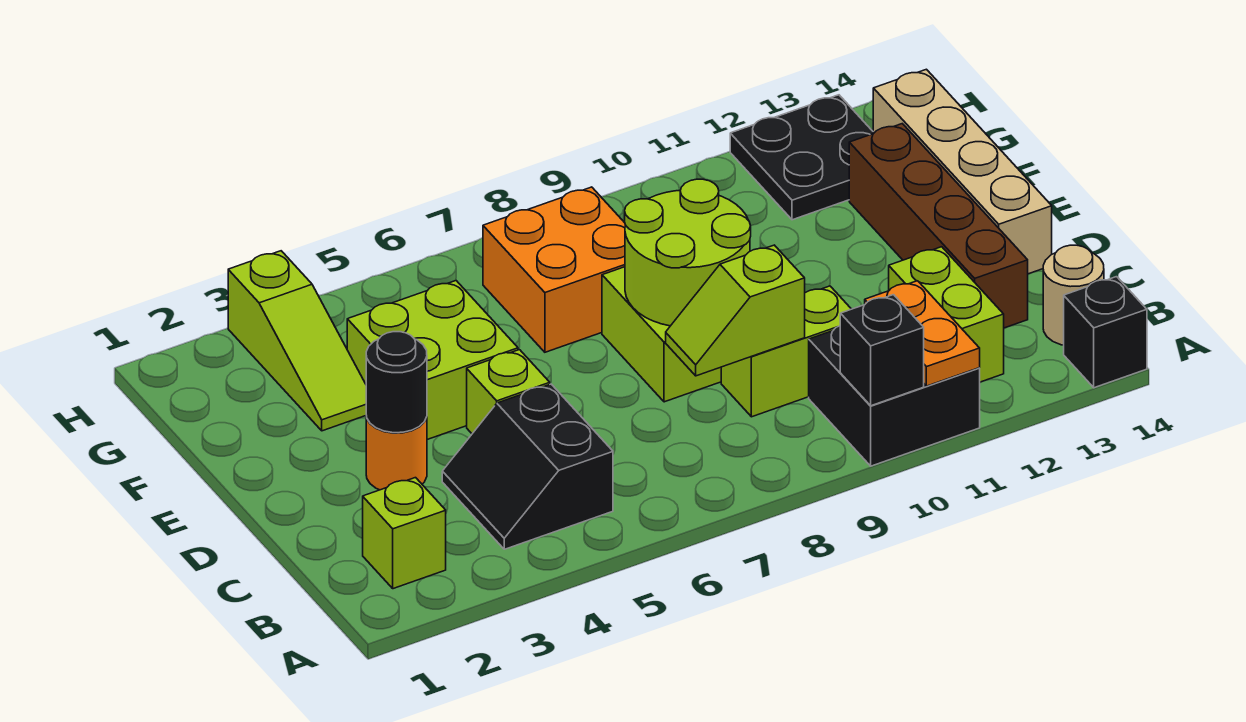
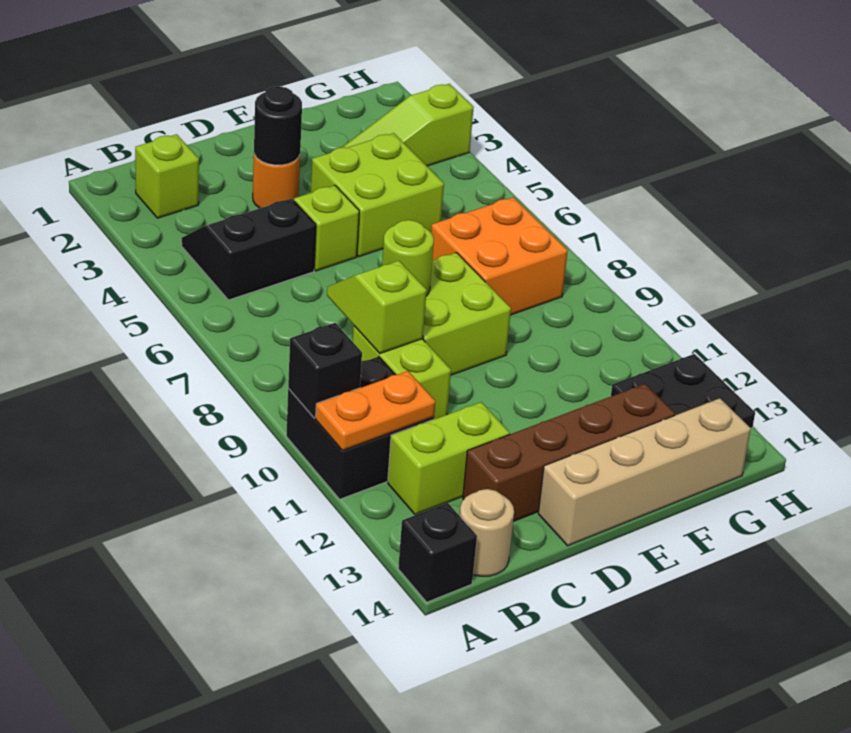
lime round brick D8:E9 level 2 -> lime round brick D8 level 2

